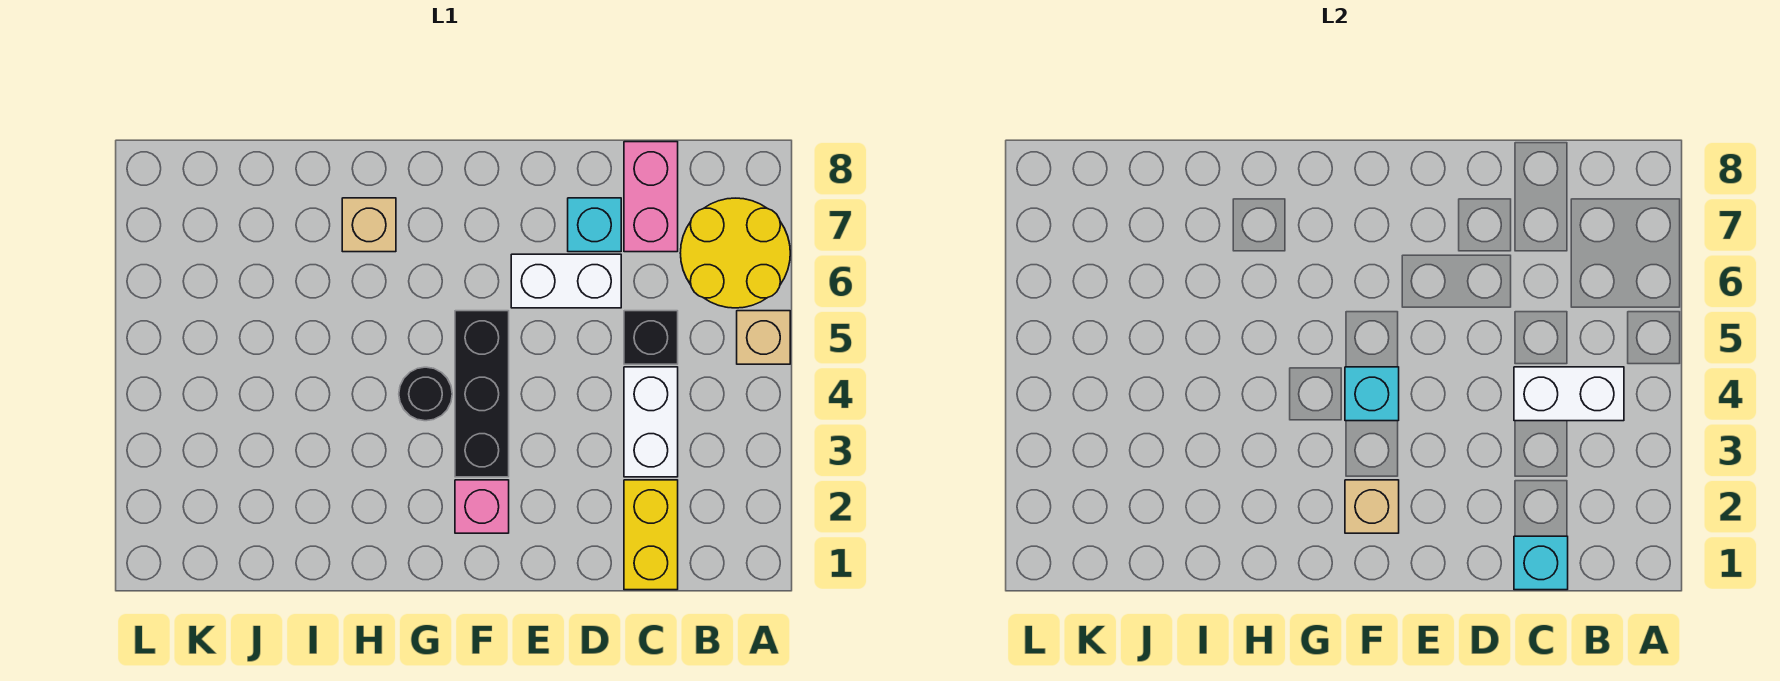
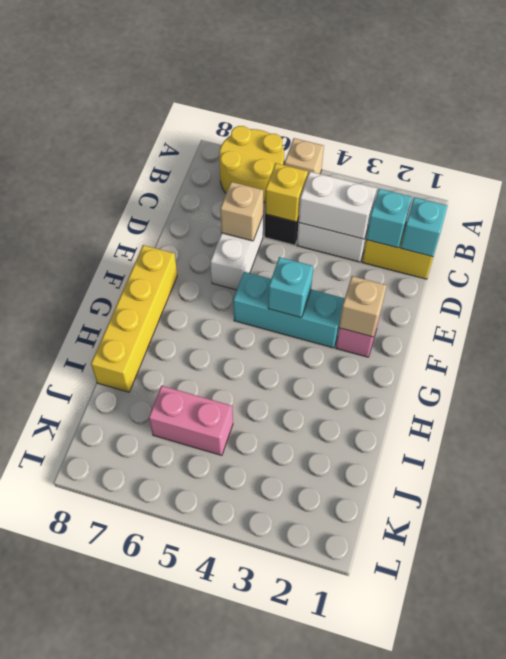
white brick B4:C4 level 2 -> white brick C3:C4 level 2
none -> yellow brick C5 level 2
pink brick C7:C8 level 1 -> pink brick J5:J6 level 1
cyan brick D7 level 1 -> cyan brick C2 level 2
black brick F3:F5 level 1 -> cyan brick F3:F5 level 1
none -> yellow brick F8:I8 level 1
black round brick G4 level 1 -> none
tan brick H7 level 1 -> tan brick D6 level 2

